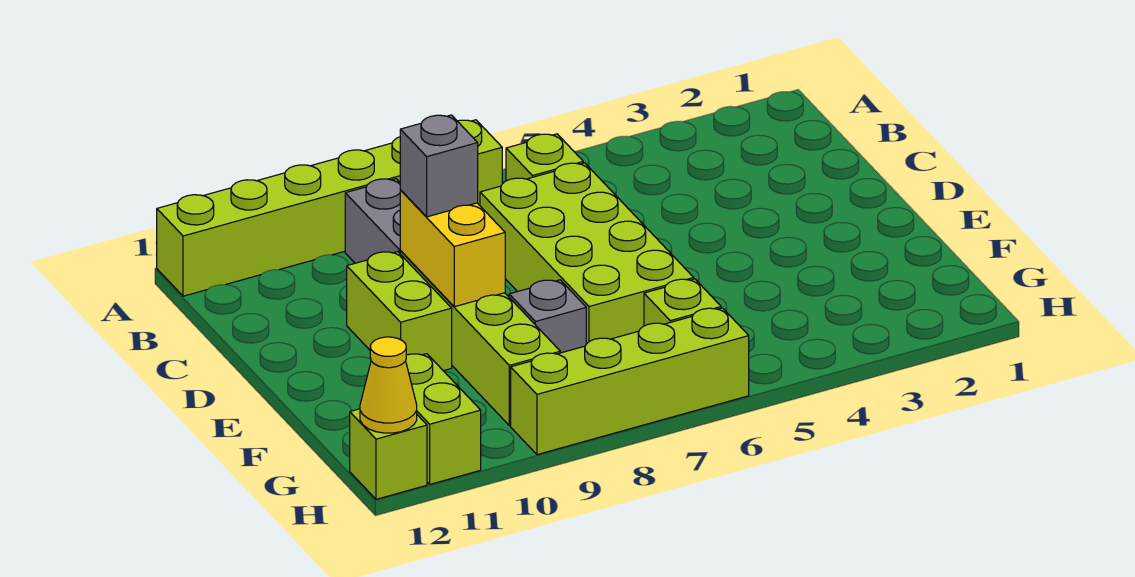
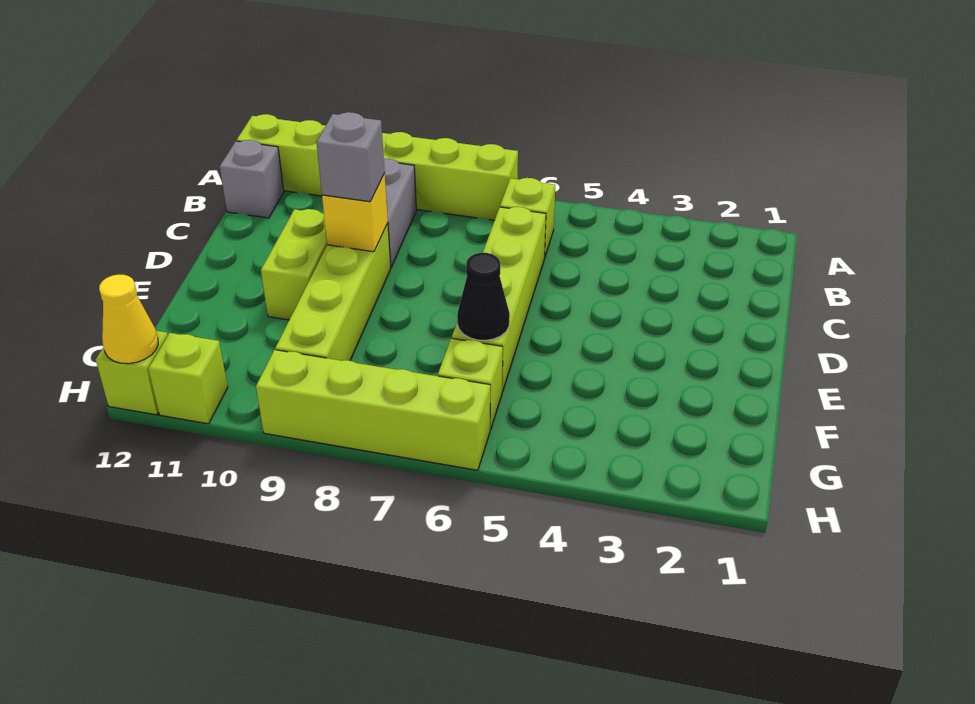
lime brick C6:F7 level 1 -> lime brick C6:F6 level 1
yellow brick D9:E9 level 2 -> yellow brick D9 level 2
none -> black cone F6 level 2
grey brick F8 level 1 -> grey brick B12 level 1
lime brick G11:H11 level 1 -> lime brick H11 level 1

